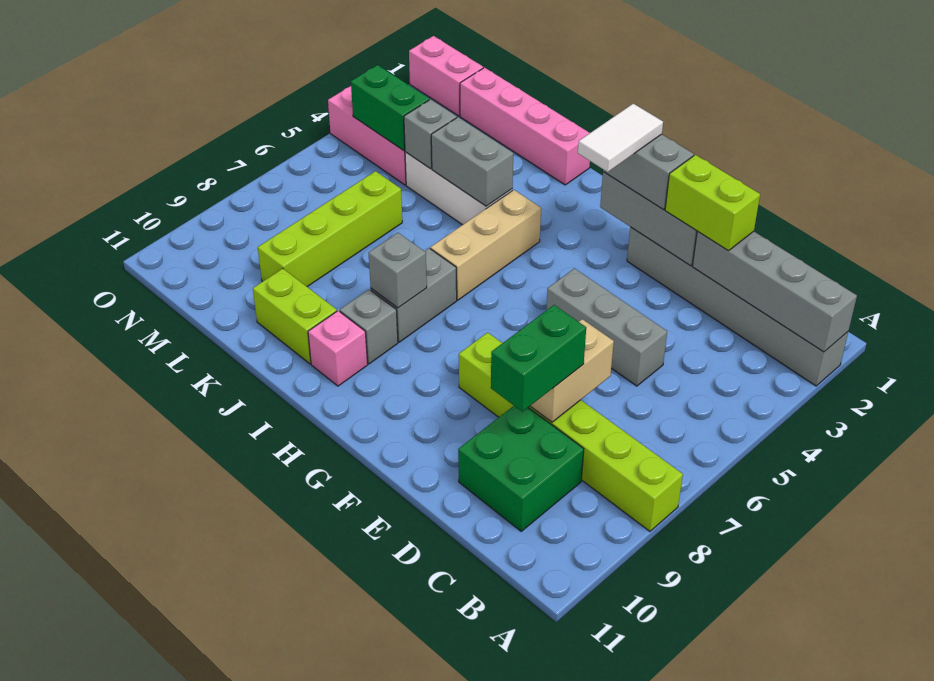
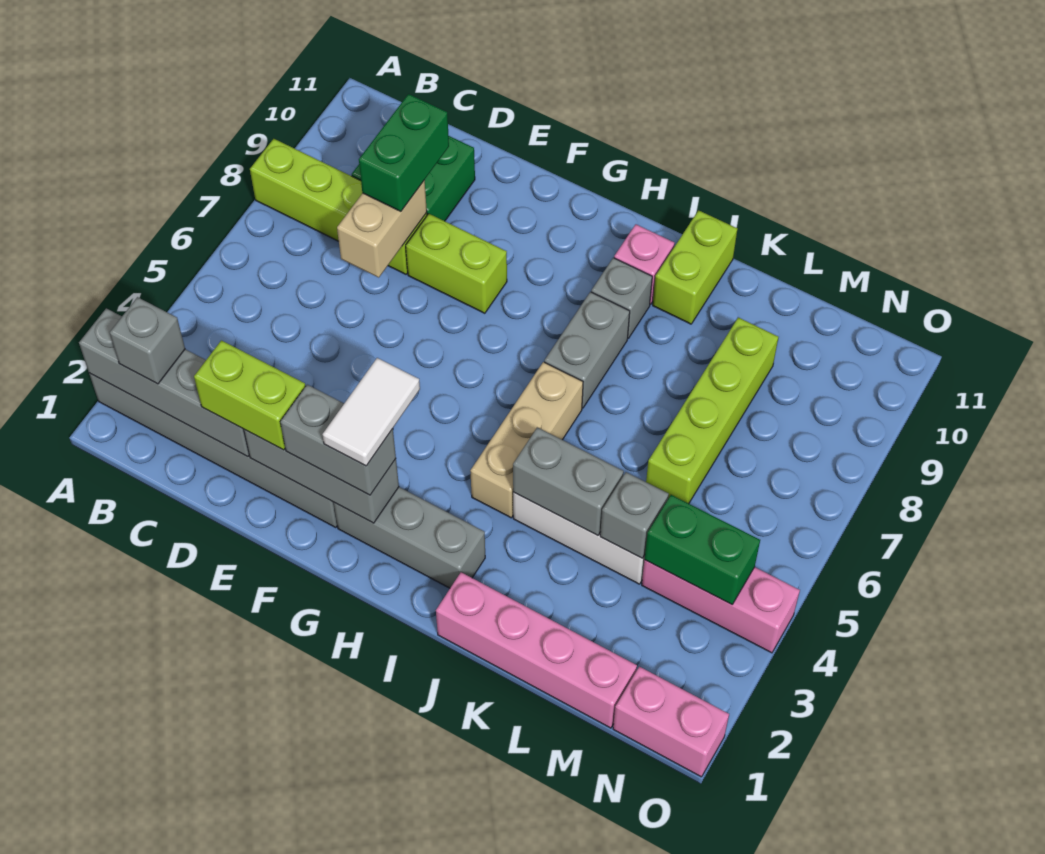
grey brick D5:F5 level 1 -> grey brick G2:I2 level 1
grey brick I8 level 2 -> grey brick B2 level 3
lime brick J10:K10 level 1 -> lime brick J10:J11 level 1

